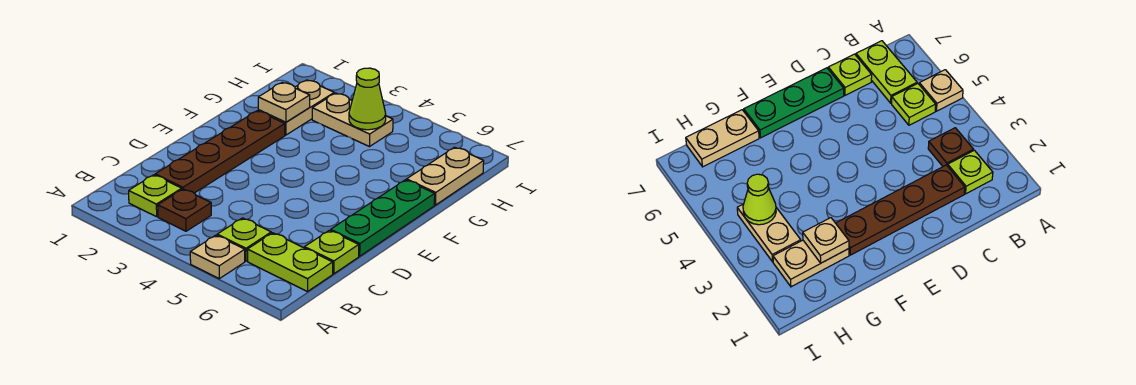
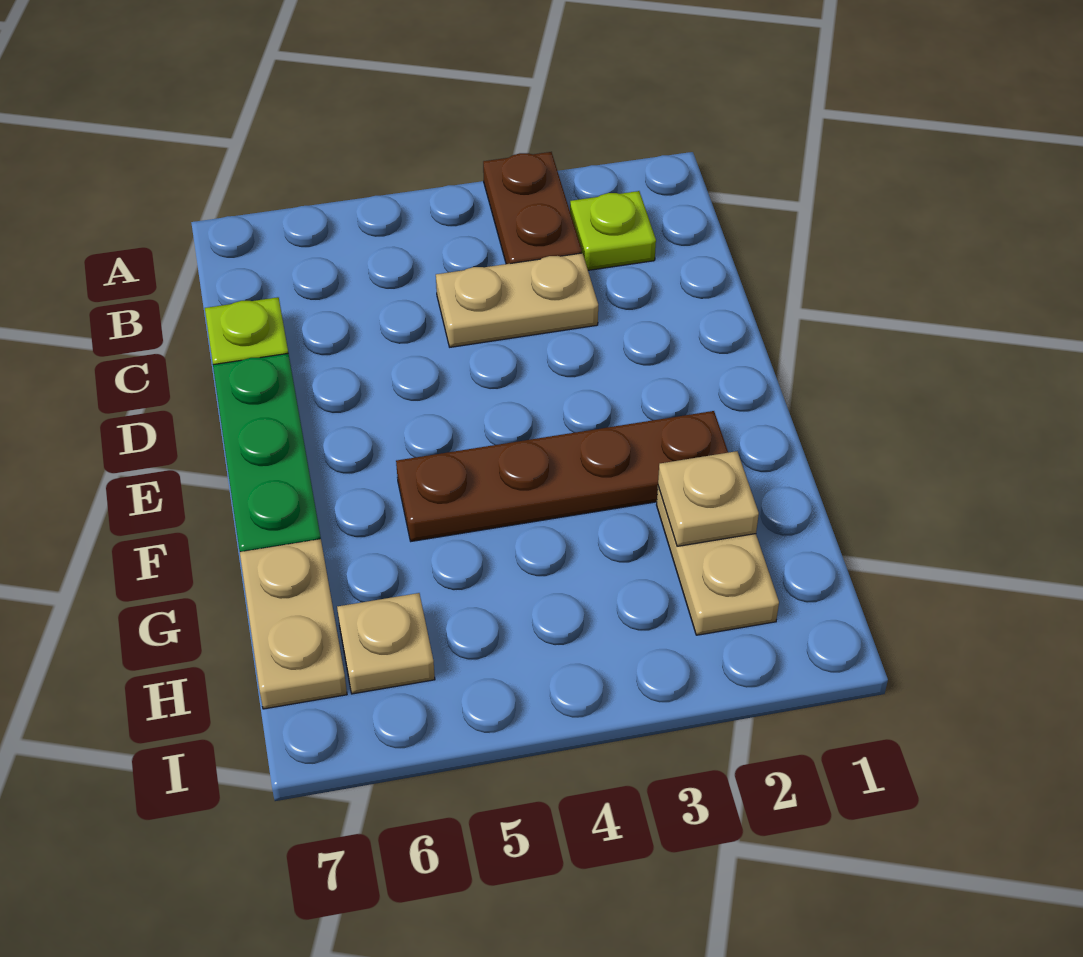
tan plate A5 level 1 -> tan plate H6 level 1
brown plate B3 level 1 -> brown plate A3:B3 level 1
lime plate B5 level 1 -> none
lime plate B6:B7 level 1 -> none
brown plate C2:F2 level 1 -> brown plate F2:F5 level 1
tan plate H3:H4 level 1 -> tan plate C3:C4 level 1
lime cone H4 level 2 -> none

